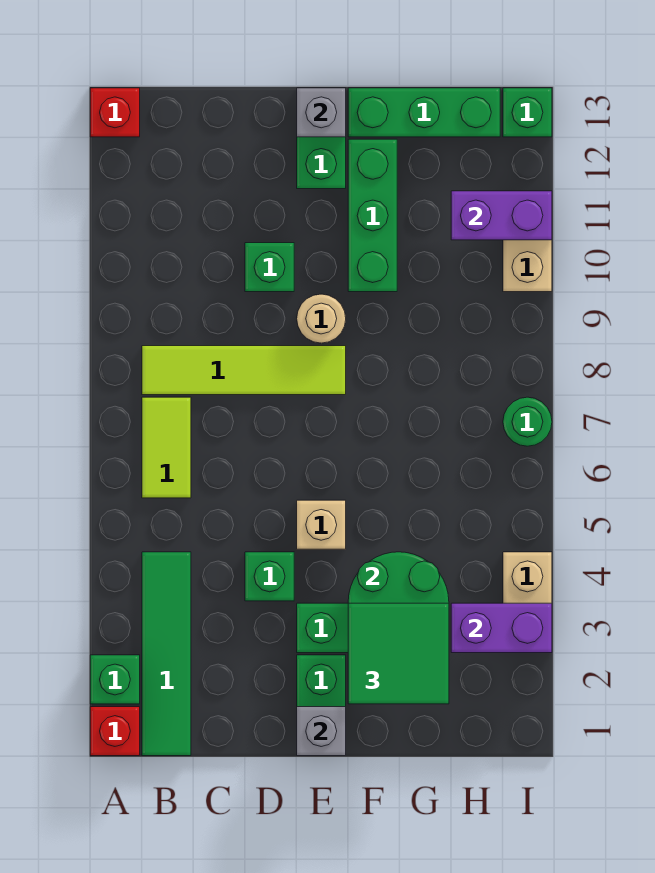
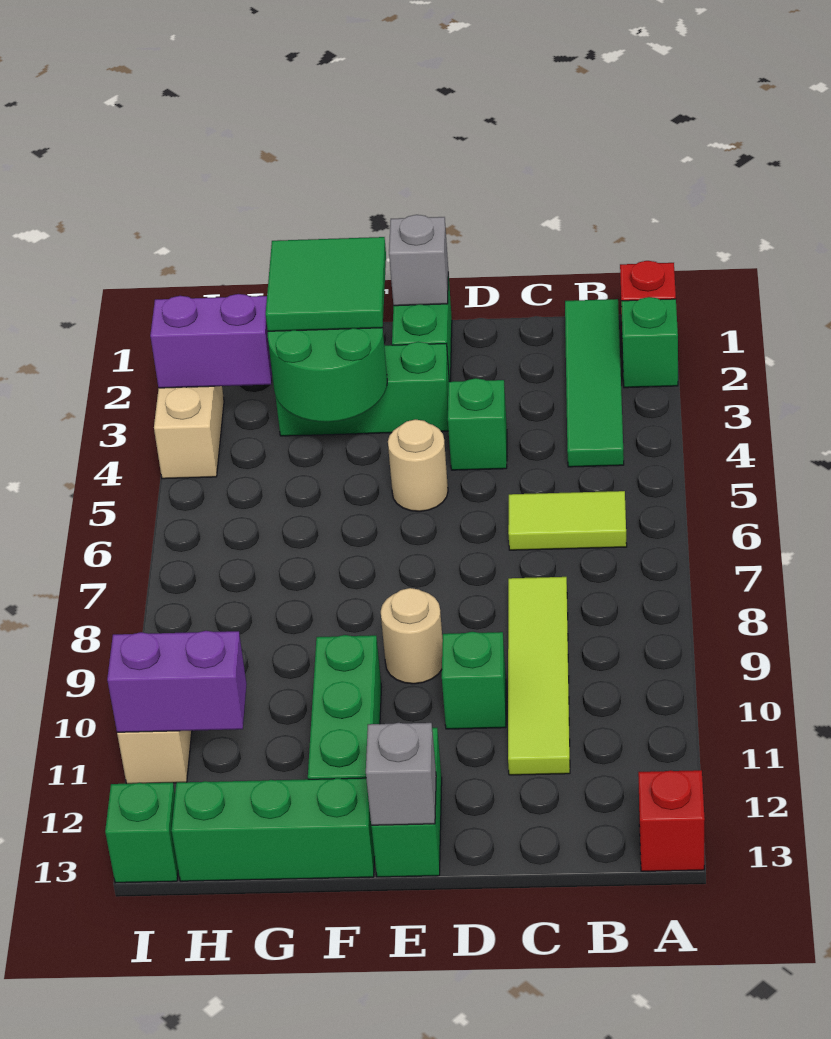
lime tile B6:B7 level 1 -> lime tile B6:C6 level 1
lime tile B8:E8 level 1 -> lime tile C8:C11 level 1
tan brick E5 level 1 -> tan round brick E5 level 1
green round brick I7 level 1 -> none

